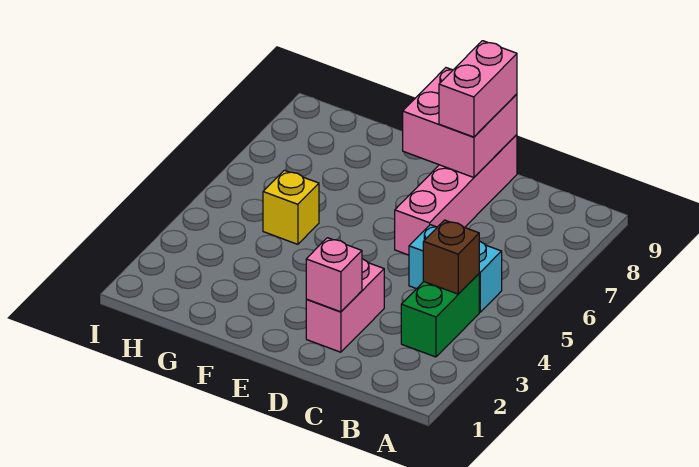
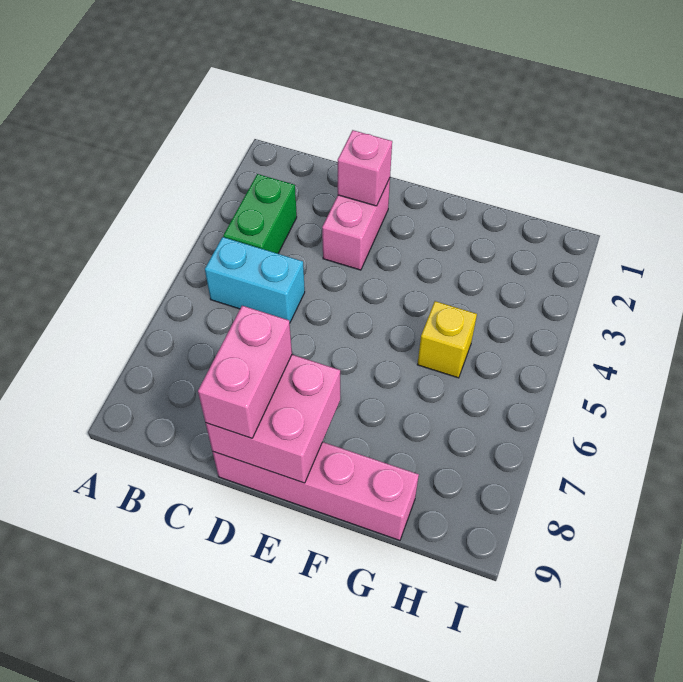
brown brick B4 level 2 -> none
pink brick D6:D9 level 1 -> pink brick D9:G9 level 1

